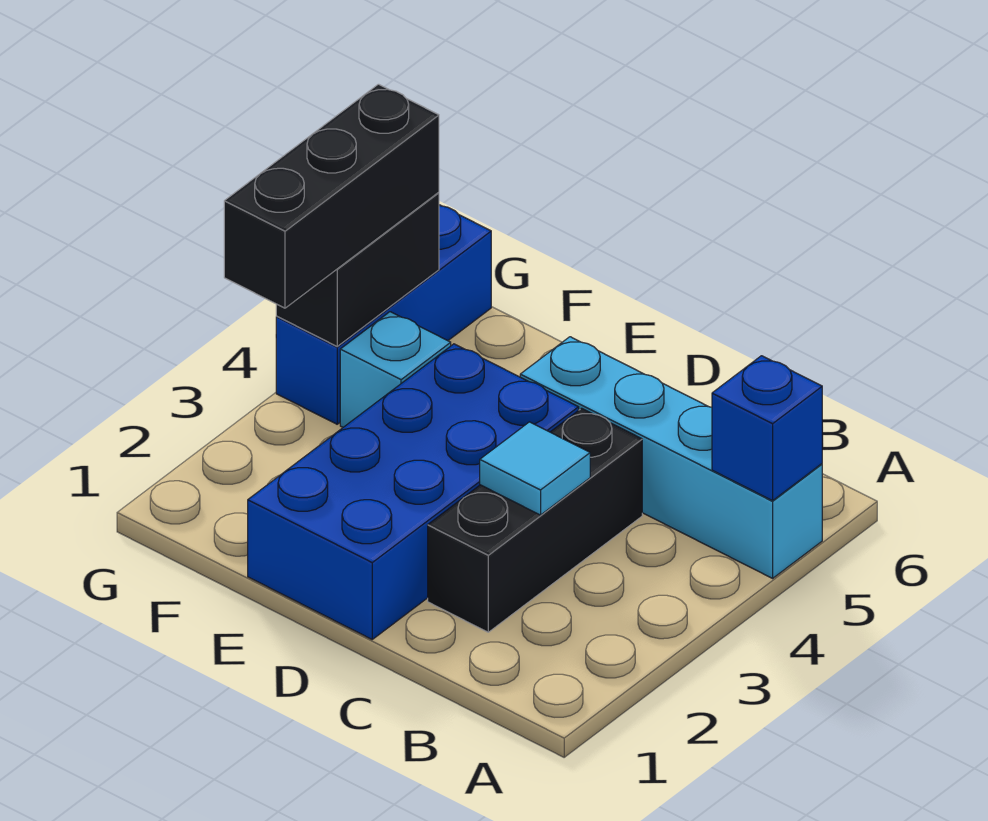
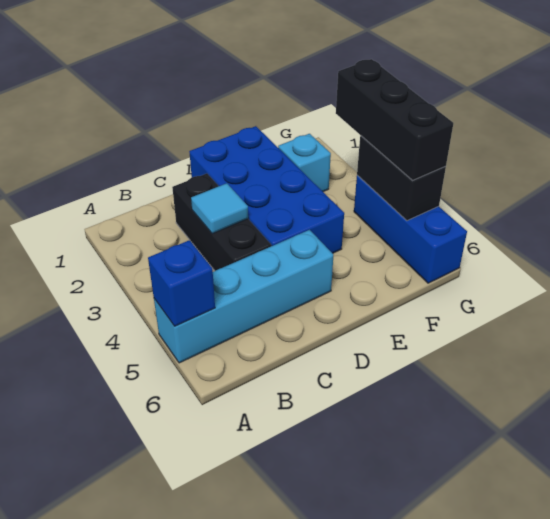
cyan brick F4 level 1 -> cyan brick F2 level 1

